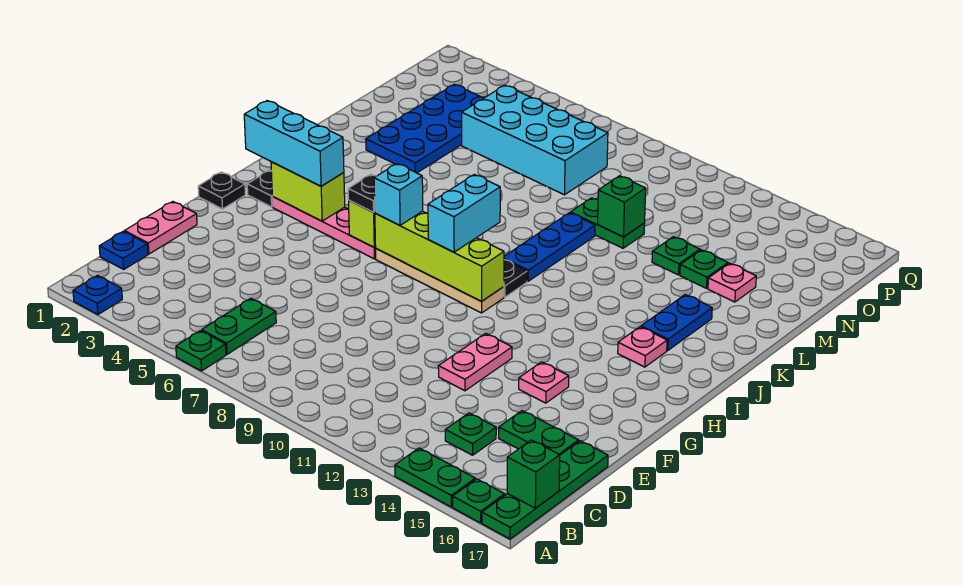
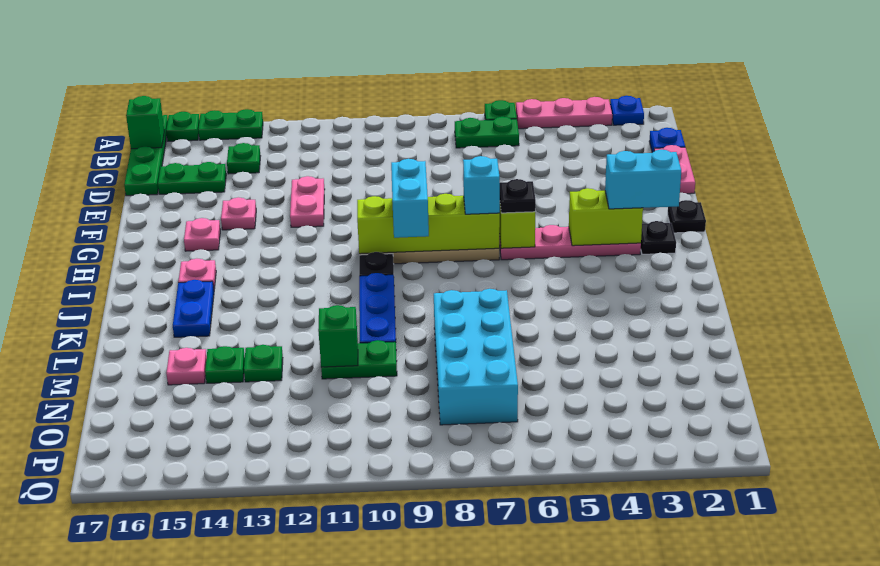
none -> pink plate A3:A5 level 1
green plate B6:C6 level 1 -> green plate B6:B7 level 1
none -> pink plate G15 level 1
cyan brick H2:H4 level 3 -> cyan brick H2:H3 level 3
blue plate L3:O4 level 1 -> none
cyan brick N5:O8 level 1 -> cyan brick L7:O8 level 1

